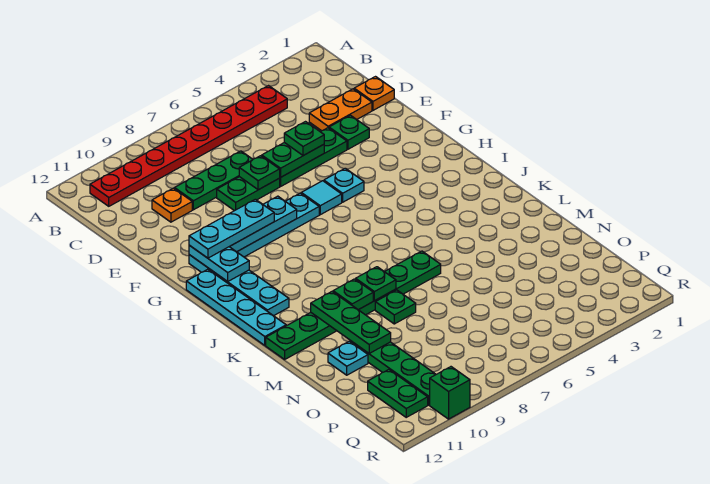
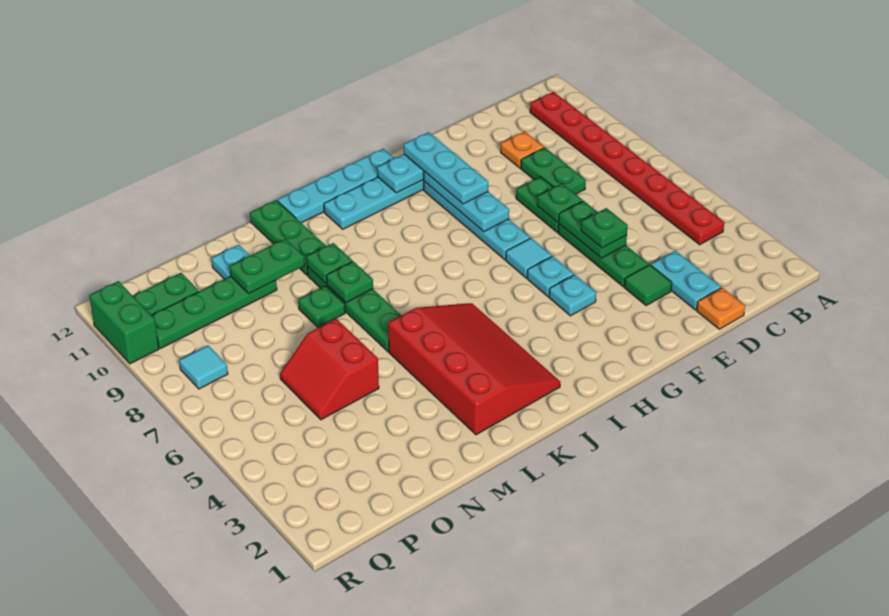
orange plate D2:D3 level 1 -> cyan plate D2:D3 level 1
green plate D7:D9 level 1 -> green plate D8:D9 level 1
green plate E3 level 1 -> green tile E3 level 1
none -> cyan plate G4 level 1
none -> red slope J2:L5 level 1 top L
green plate L10:N10 level 2 -> green plate M10:N10 level 2
none -> red slope N5:O6 level 1 top N
none -> cyan tile Q8 level 1
green brick R10 level 1 -> green brick R10:R11 level 1

